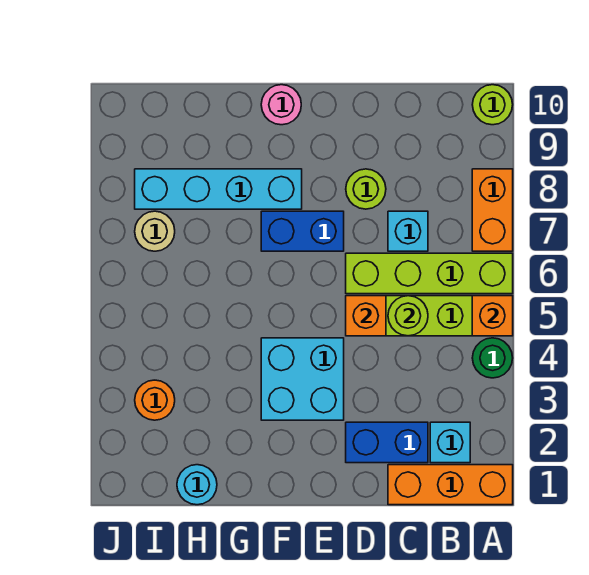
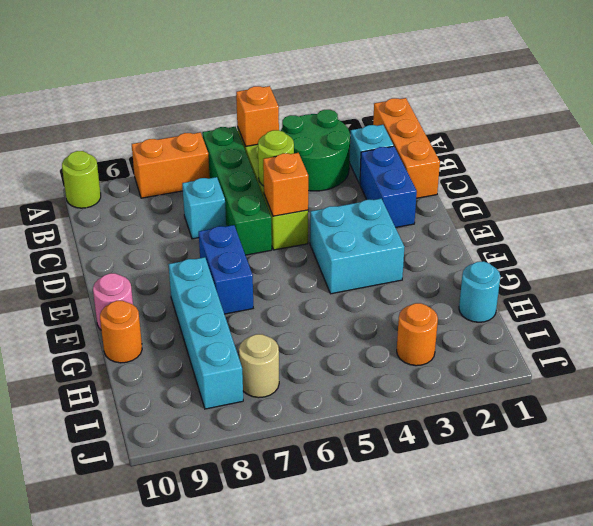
green round brick A4 level 1 -> green round brick A3:B4 level 1
lime brick A6:D6 level 1 -> green brick A6:D6 level 1
lime round brick D8 level 1 -> none
none -> orange round brick G10 level 1

